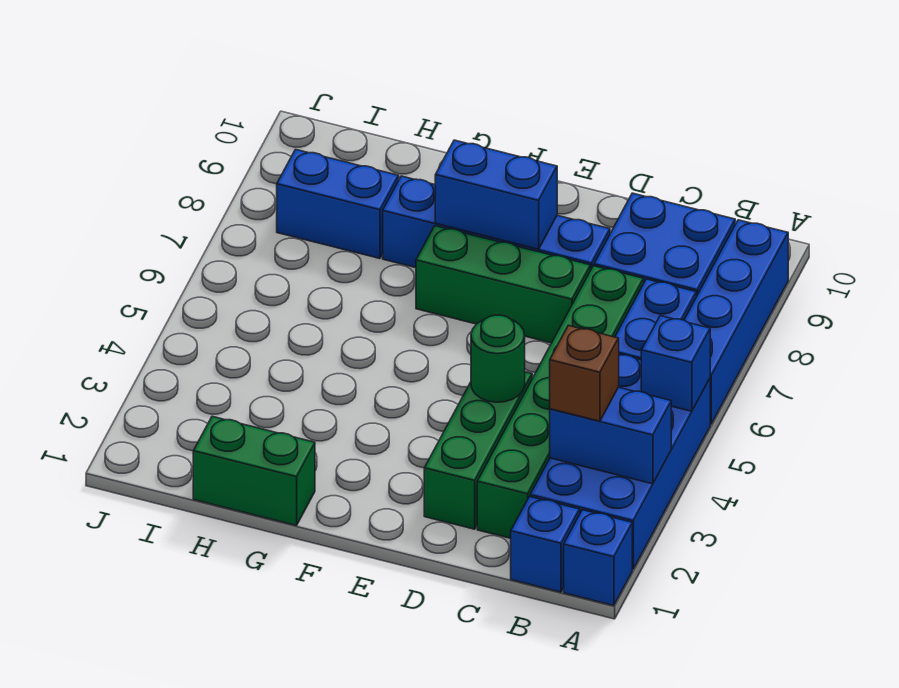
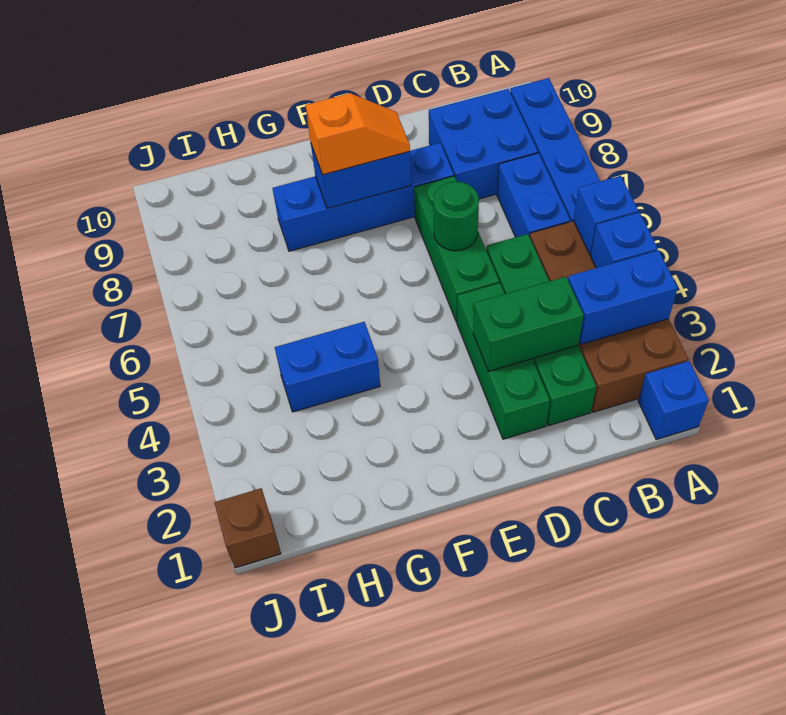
blue brick A2:B5 level 1 -> brown brick A2:B5 level 1
blue brick B1 level 1 -> blue brick A4 level 2
brown brick B3 level 3 -> brown brick J1 level 1
green brick C2:C7 level 1 -> green brick C2:C5 level 1
green round brick D4 level 2 -> green round brick D6 level 2
green brick D7:F7 level 1 -> green brick D5:D7 level 1
none -> orange slope E8:F8 level 3 top F
green brick G1:H1 level 1 -> green brick C3:D3 level 2
blue brick H8:I8 level 1 -> blue brick G4:H4 level 1

